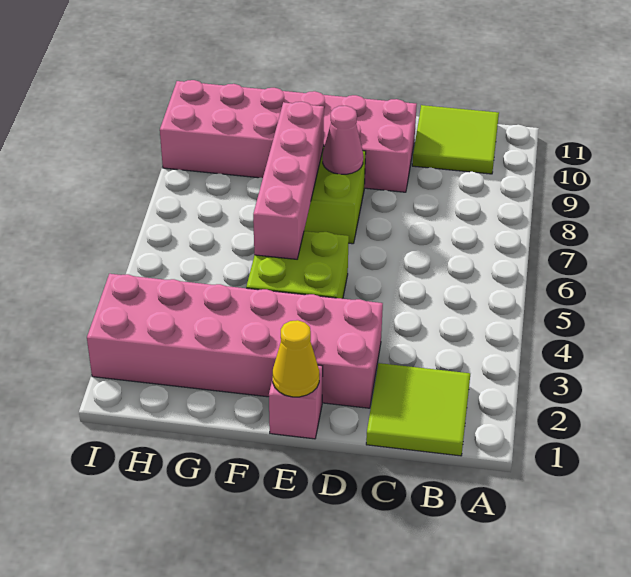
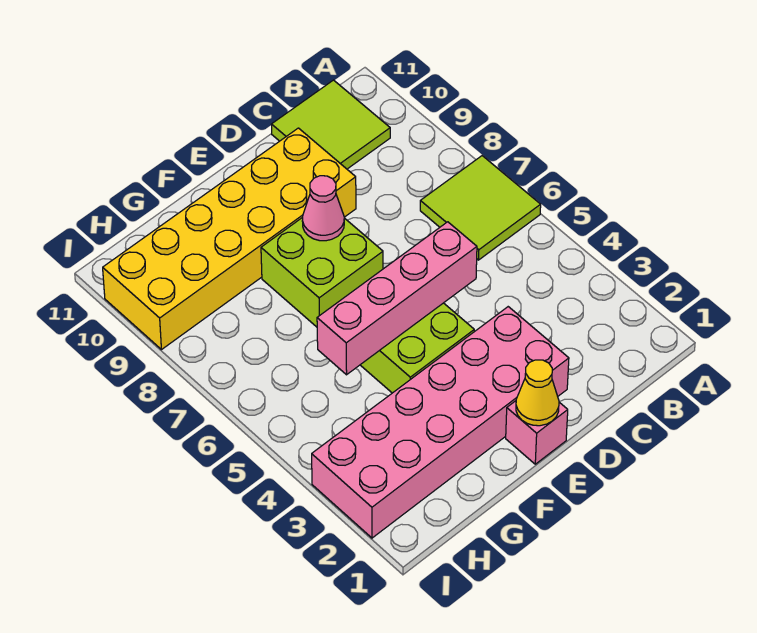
lime tile B1:C2 level 1 -> lime tile A6:B7 level 1
pink brick D9:I10 level 1 -> yellow brick D9:I10 level 1
pink brick F5:F8 level 2 -> pink brick D5:G5 level 2

